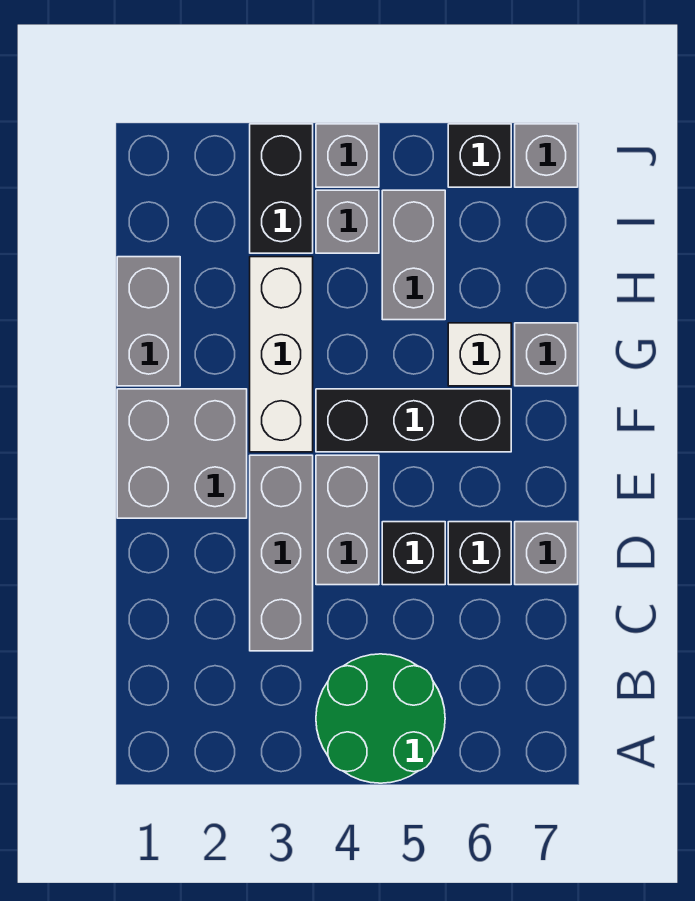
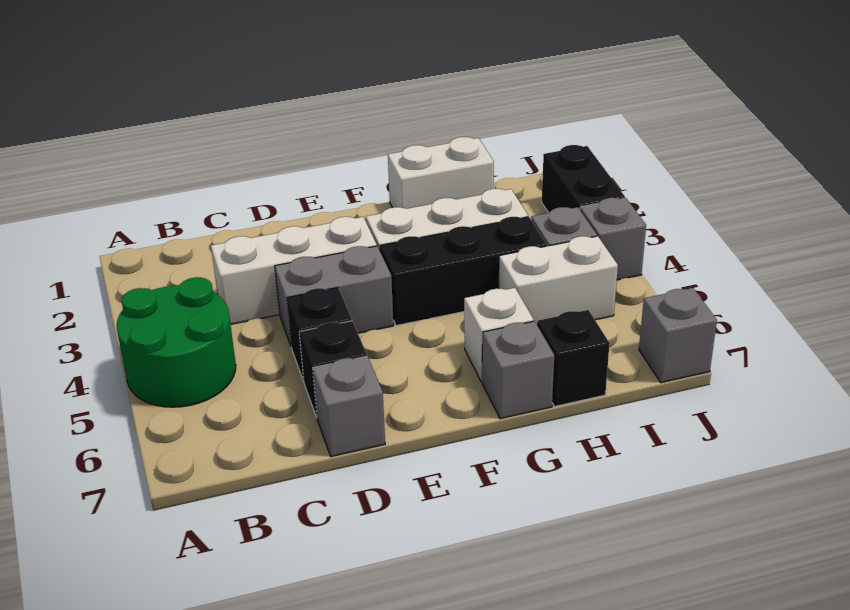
grey brick C3:E3 level 1 -> white brick C3:E3 level 1
grey brick E1:F2 level 1 -> none
black brick F4:F6 level 1 -> black brick F4:H4 level 1
grey brick G1:H1 level 1 -> white brick G1:H1 level 1
grey brick H5:I5 level 1 -> white brick H5:I5 level 1
black brick I3:J3 level 1 -> black brick J2:J3 level 1
black brick J6 level 1 -> black brick H7 level 1

